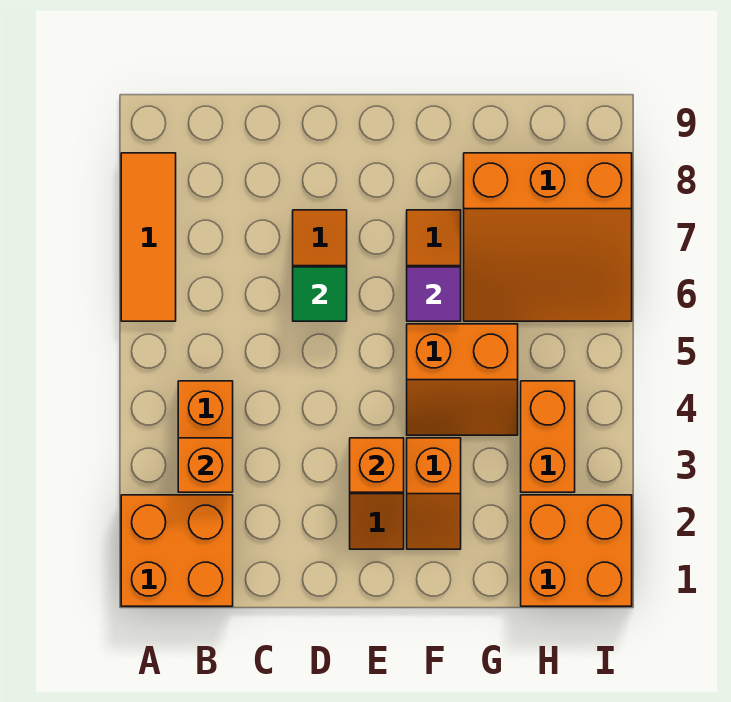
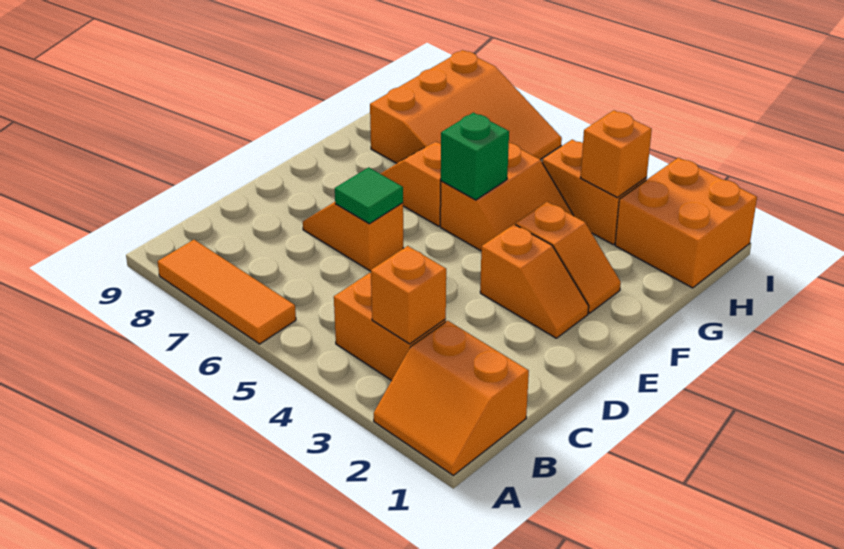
orange brick A1:B2 level 1 -> orange slope A1:B2 level 1 top B
orange brick E3 level 2 -> orange brick H3 level 2
none -> green brick F5 level 2
purple tile F6 level 2 -> none

